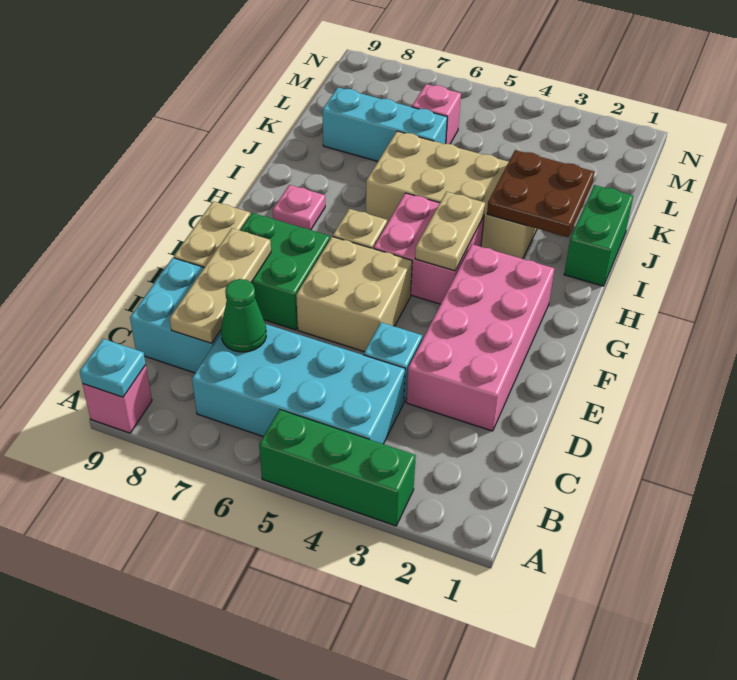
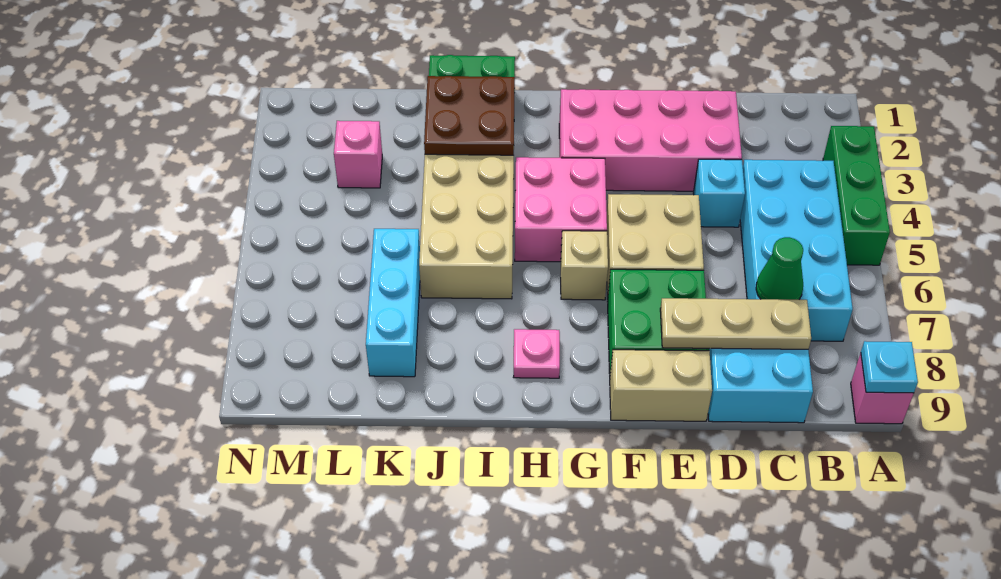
tan plate G4:H4 level 2 -> none
pink brick L6 level 1 -> pink brick L3 level 1

